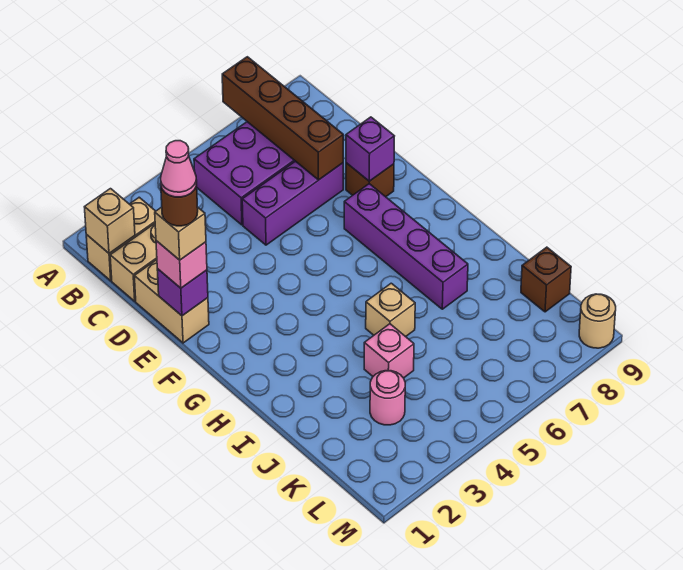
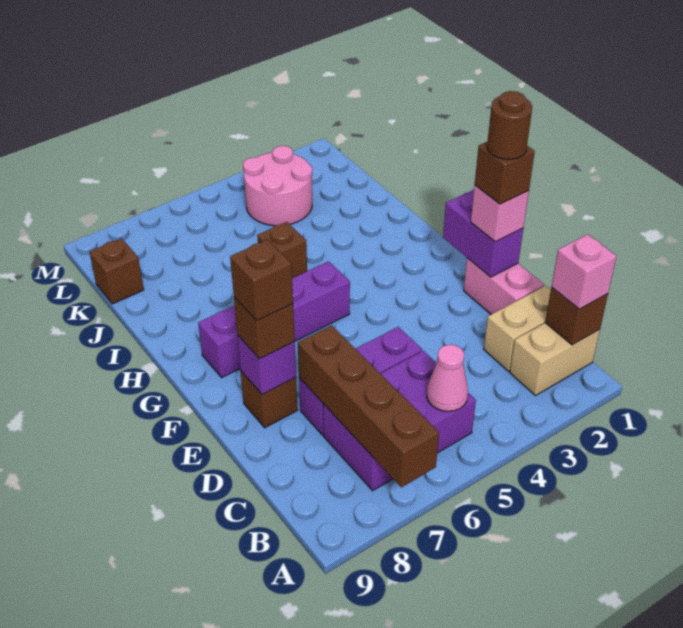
tan brick B1 level 2 -> brown brick B1 level 2
tan brick D1:E1 level 1 -> pink brick D1:E1 level 1
purple brick E1 level 2 -> purple brick E1:F1 level 2
tan brick E1 level 4 -> brown brick E1 level 4
pink cone E1 level 6 -> pink cone B5 level 2
none -> brown brick E8 level 3
none -> brown brick E8 level 4
purple brick F7:I7 level 1 -> purple brick G5:G8 level 1
tan brick I5 level 1 -> brown brick I5 level 1
pink brick J4 level 1 -> pink brick B1 level 3
pink round brick K3 level 1 -> pink round brick K3:L4 level 1
tan round brick M9 level 1 -> none

